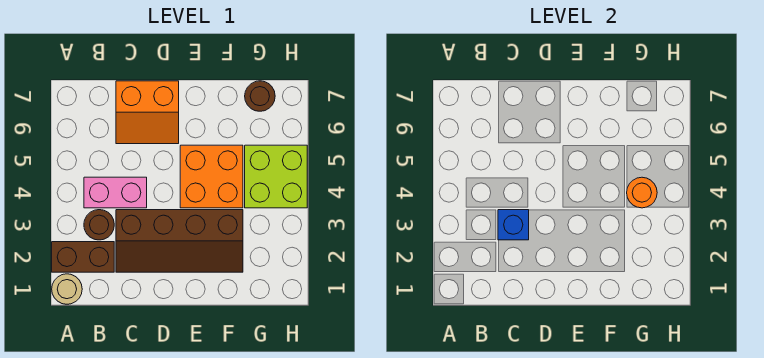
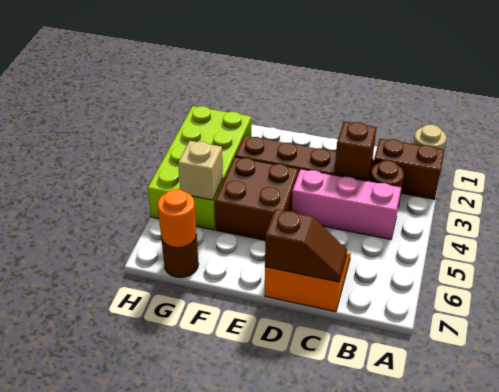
pink brick B4:C4 level 1 -> pink brick B4:D4 level 1
blue brick C3 level 2 -> brown brick C3 level 2
none -> brown slope C7:D7 level 2 top D
orange brick E4:F5 level 1 -> brown brick E4:F5 level 1
lime brick G4:H5 level 1 -> lime brick G2:H5 level 1
orange round brick G4 level 2 -> orange round brick G7 level 2
none -> tan brick G5 level 2

